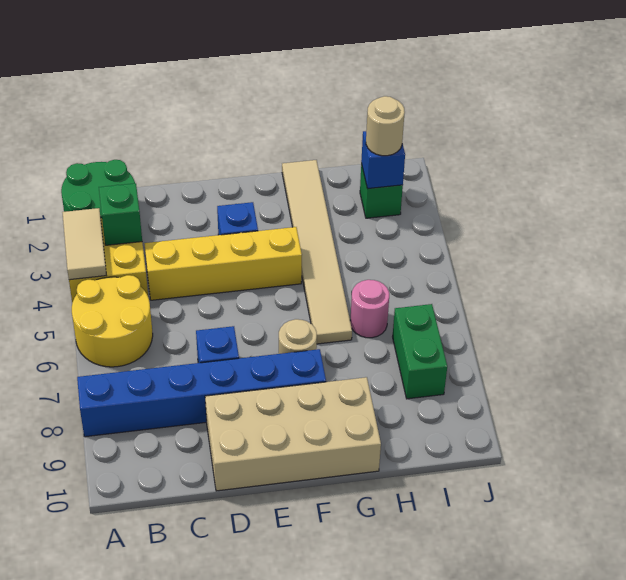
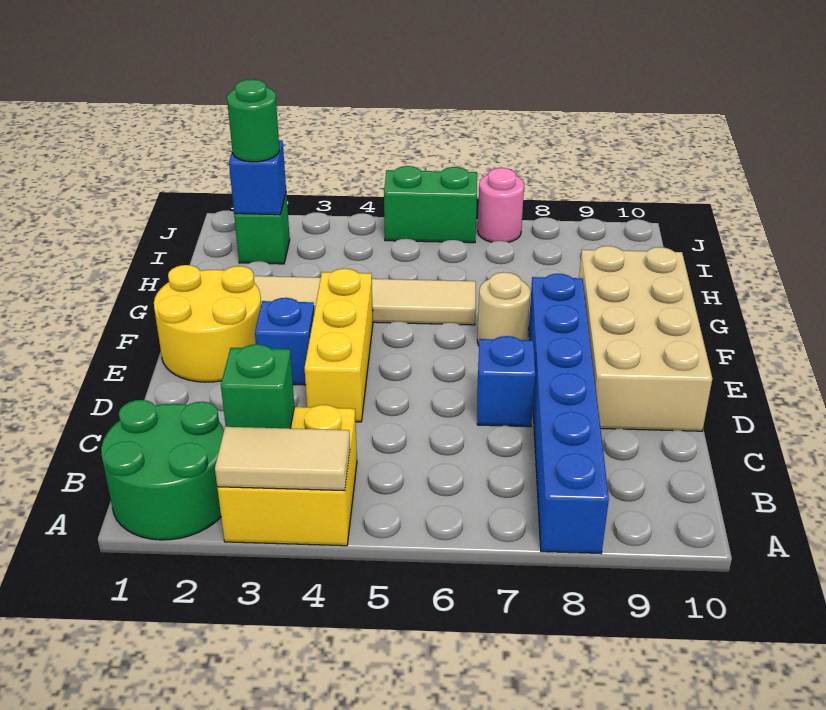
yellow round brick A5:B6 level 1 -> yellow round brick E1:F2 level 1
yellow brick C4:F4 level 1 -> yellow brick D4:F4 level 1
pink round brick H6 level 1 -> pink round brick J7 level 1
tan round brick I2 level 3 -> green round brick I2 level 3
green brick I7:I8 level 1 -> green brick J5:J6 level 1

